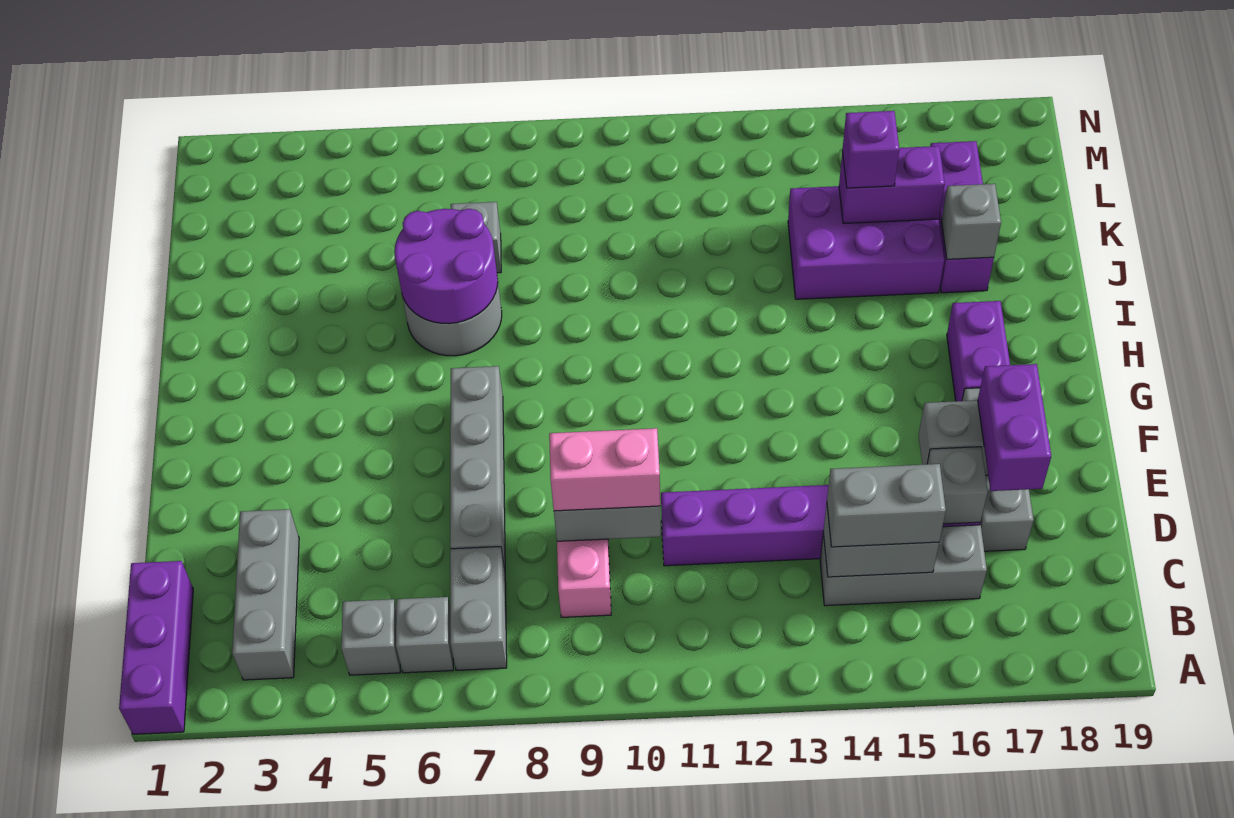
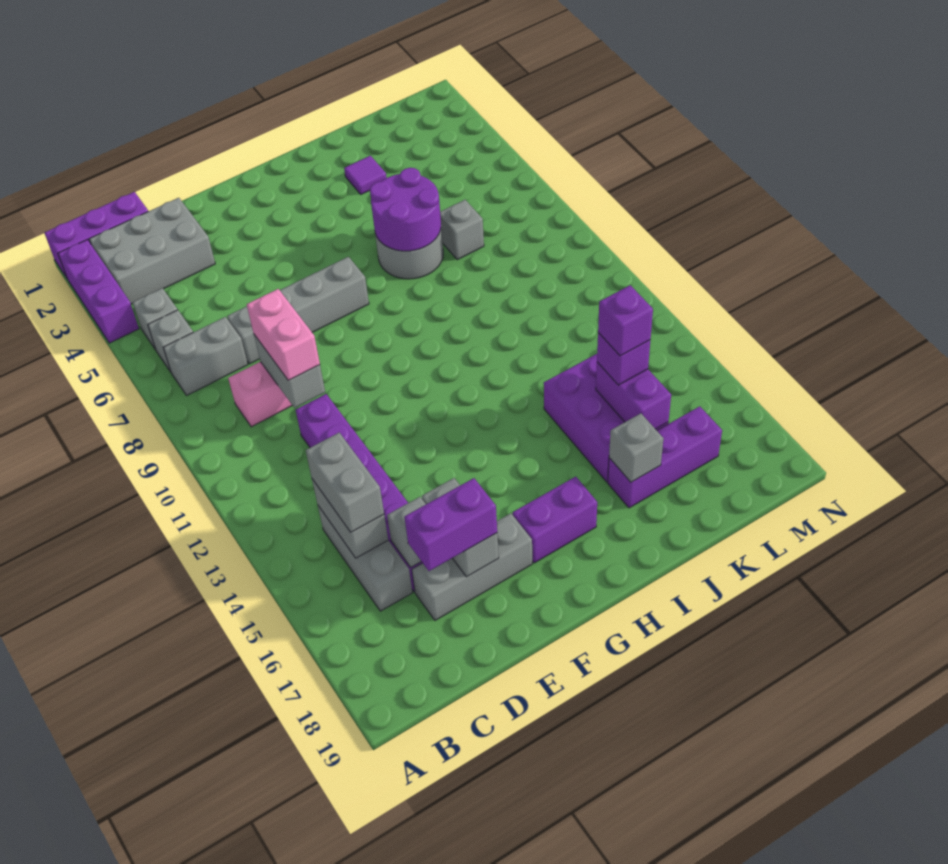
none -> purple brick A2:A4 level 1
grey brick B3:D3 level 1 -> grey brick B2:D3 level 1
none -> purple tile J3 level 1
none -> purple brick K15 level 4

